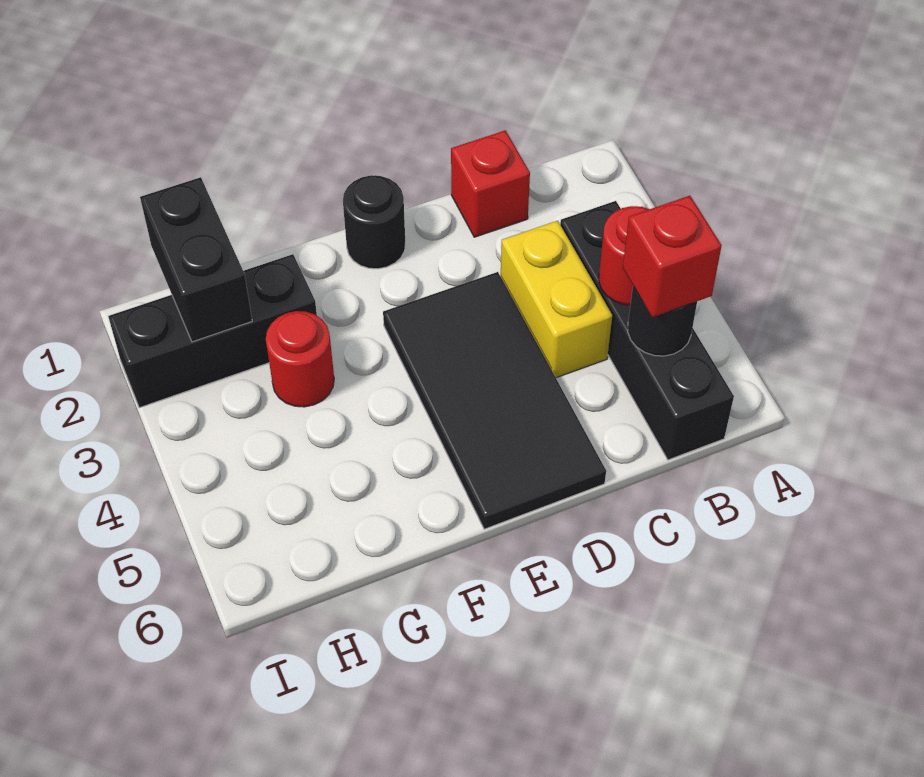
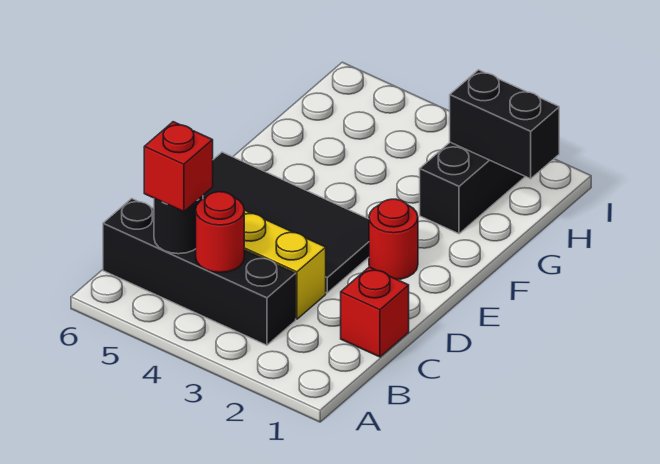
black round brick E1 level 1 -> none
red round brick G3 level 1 -> red round brick E2 level 1

